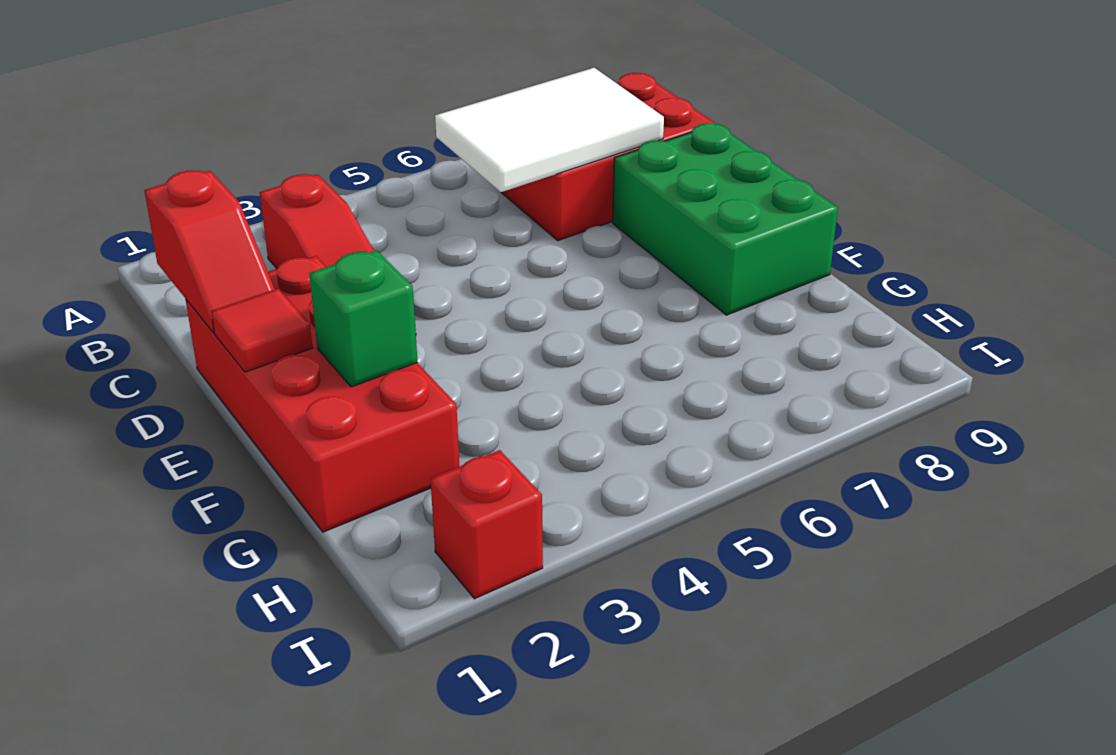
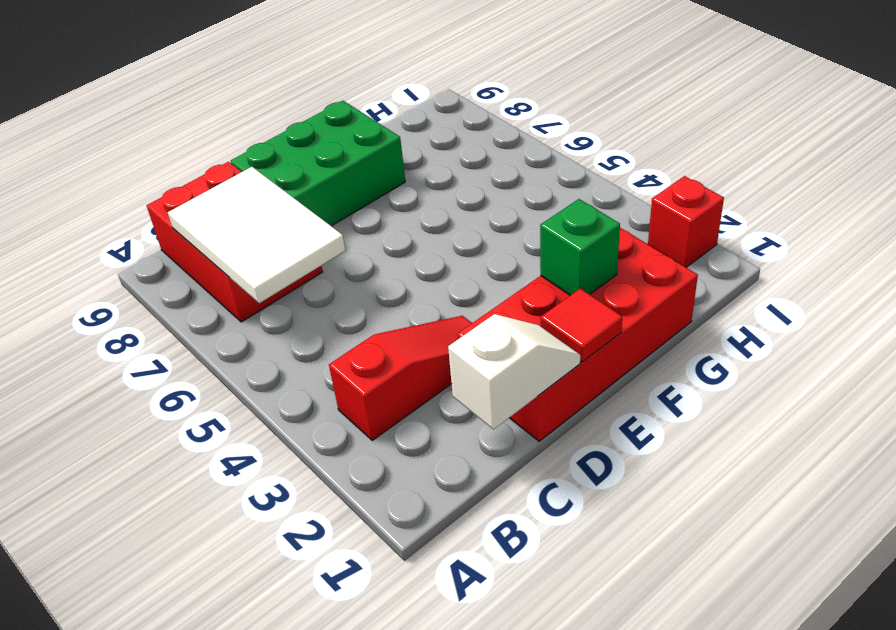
red slope C1:D1 level 2 top C -> white slope C1:D1 level 2 top C

